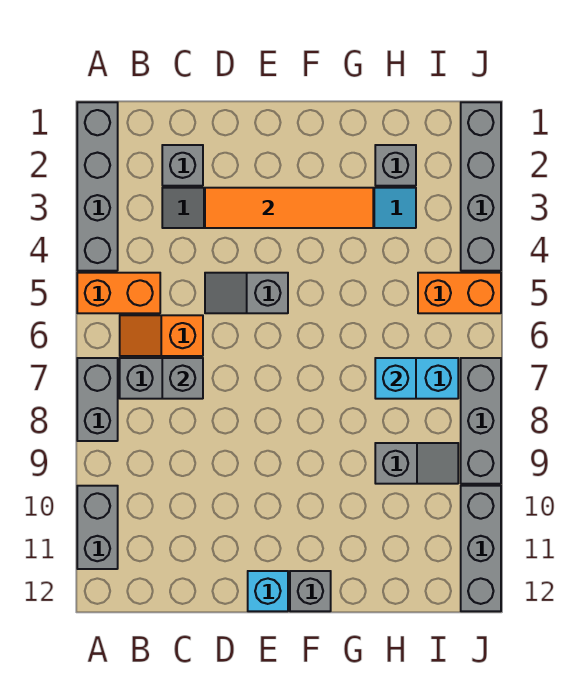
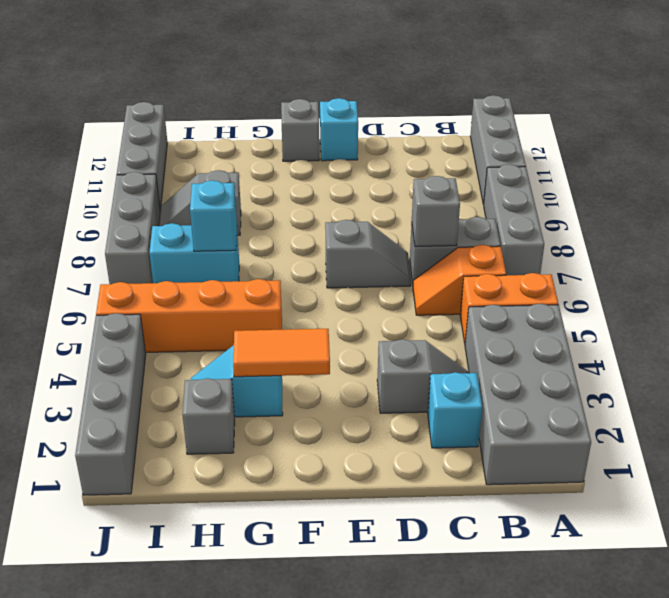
grey brick A1:A4 level 1 -> grey brick A1:B4 level 1
grey brick A7:A8 level 1 -> grey brick A7:A9 level 1
grey brick A10:A11 level 1 -> grey brick A10:A12 level 1
orange slope B6:C6 level 1 top C -> orange slope B6:C6 level 1 top B
grey brick C2 level 1 -> cyan brick C2 level 1
orange tile D3:G3 level 2 -> orange tile F3:G3 level 2
grey slope D5:E5 level 1 top E -> grey slope D7:E7 level 1 top E
orange brick I5:J5 level 1 -> orange brick G5:J5 level 1

